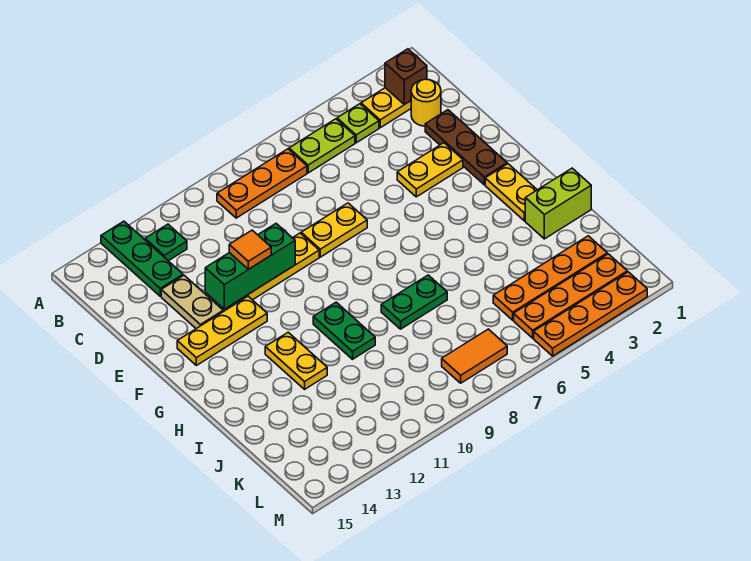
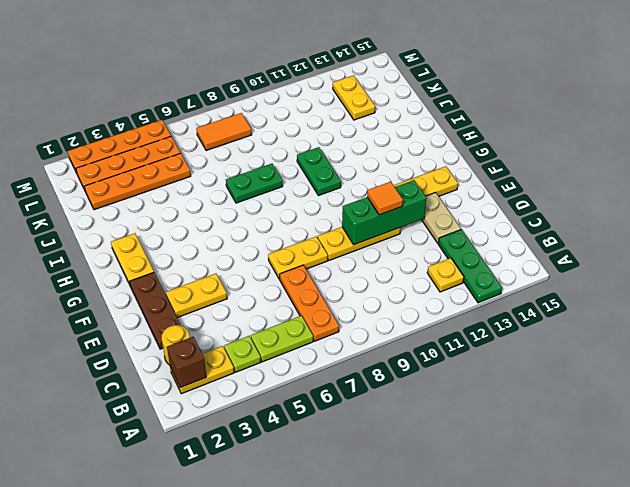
orange plate B7:B9 level 1 -> orange plate B7:D7 level 1
green plate B12 level 1 -> yellow plate B12 level 1
yellow plate H12:I12 level 1 -> yellow plate K13:L13 level 1
lime brick I1:I2 level 1 -> none

